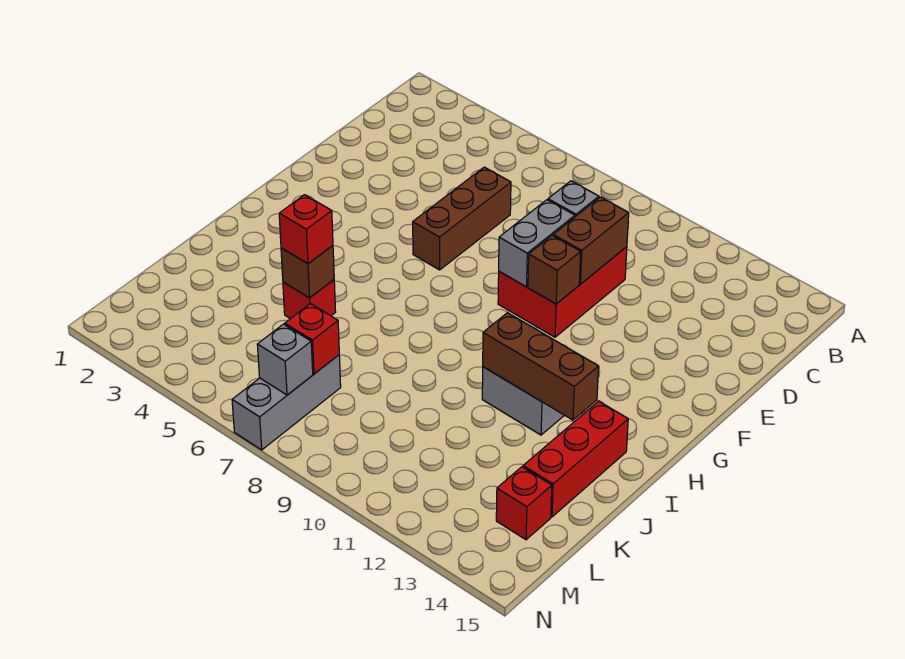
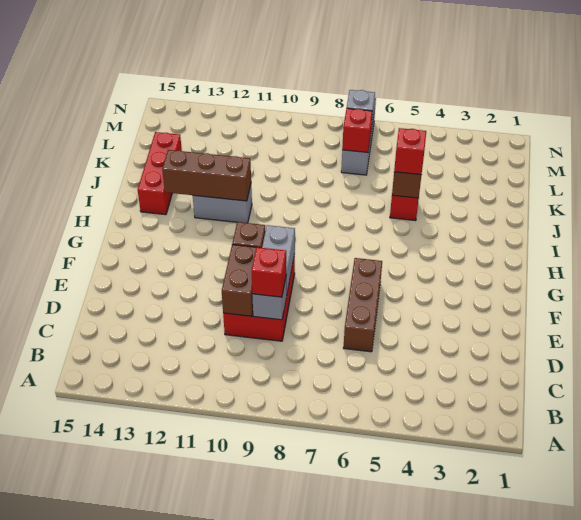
red brick L14 level 1 -> red brick D9 level 3

